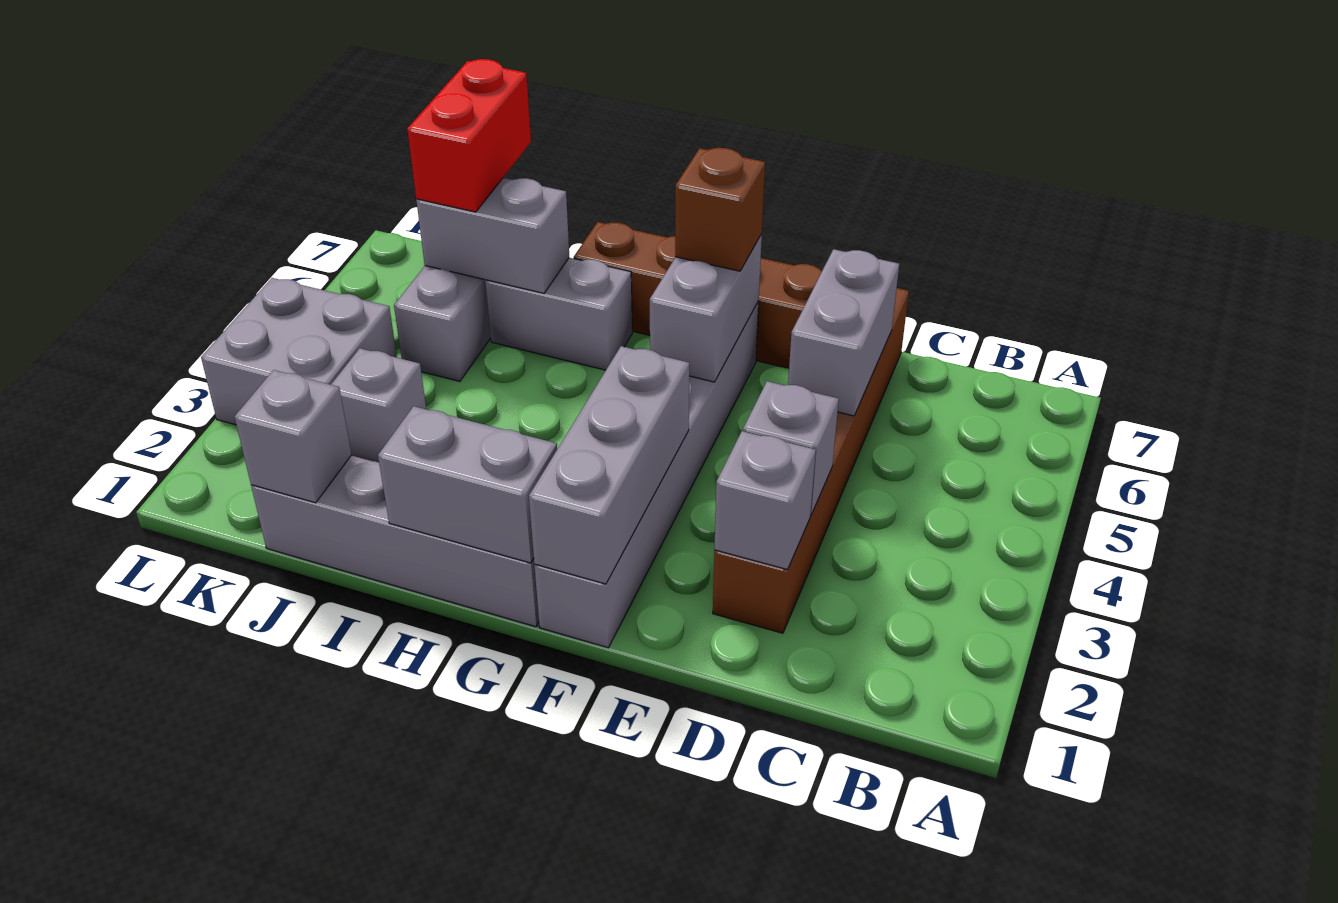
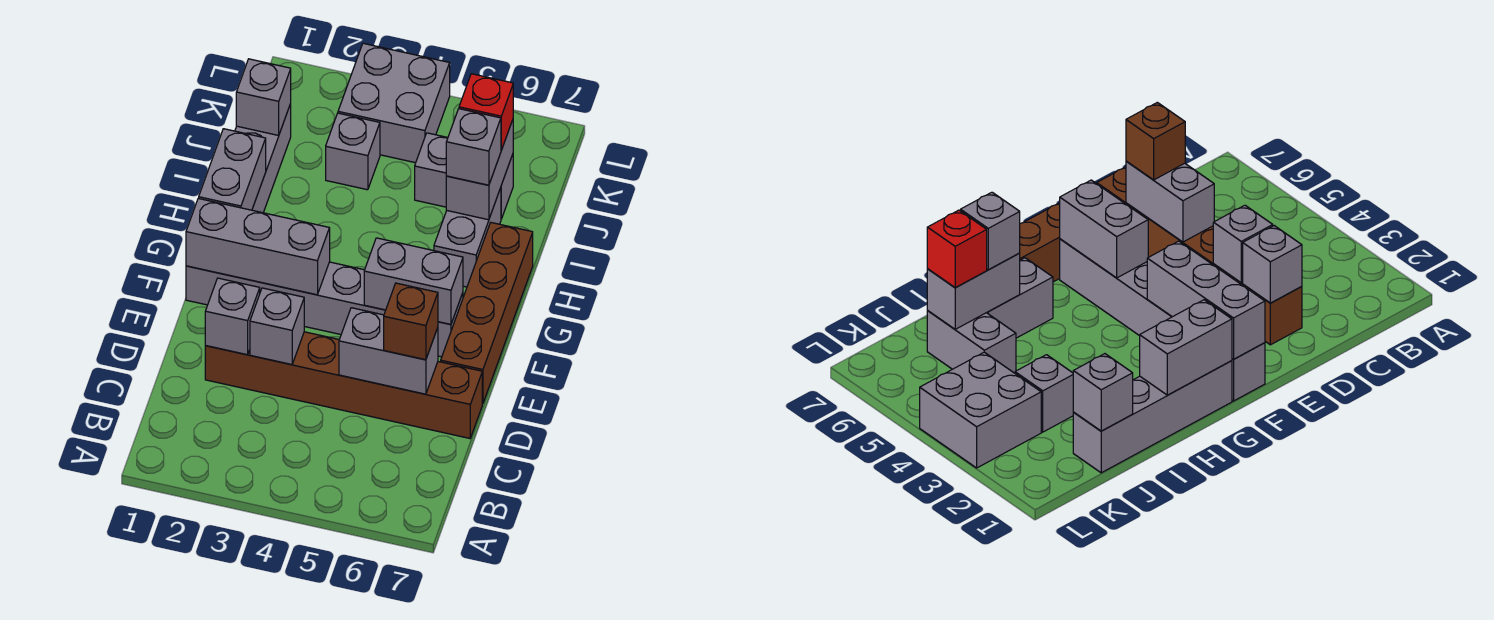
brown brick F6 level 3 -> brown brick D6 level 3
none -> grey brick I6 level 3
red brick J6:J7 level 3 -> red brick J6 level 3

